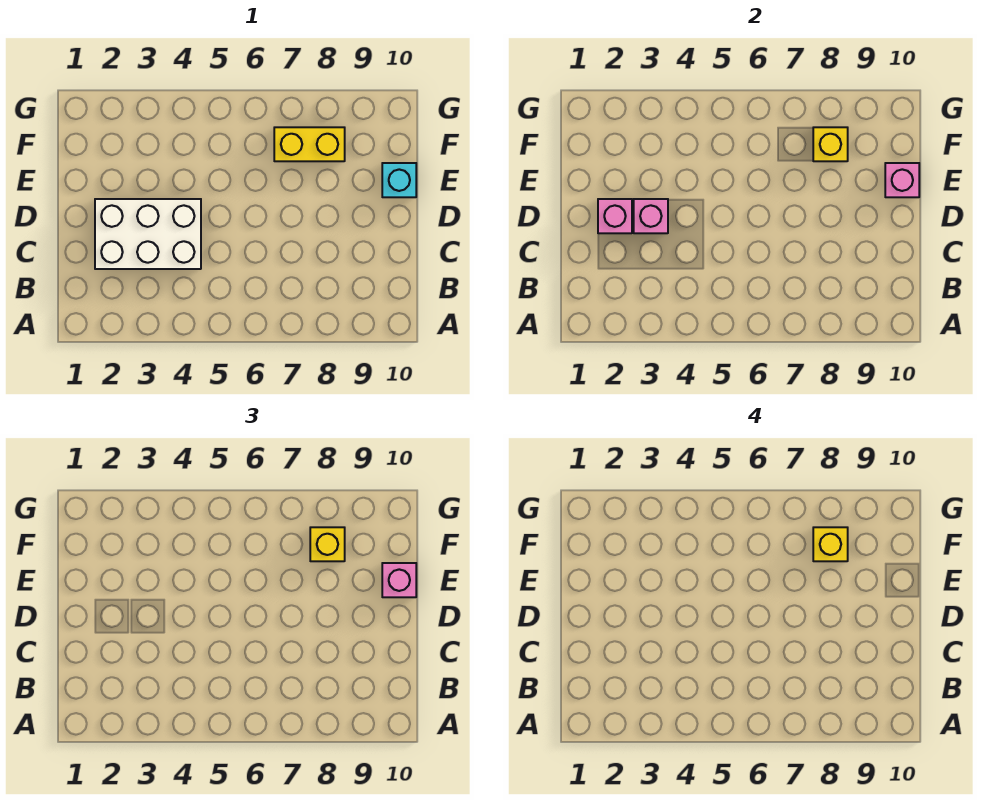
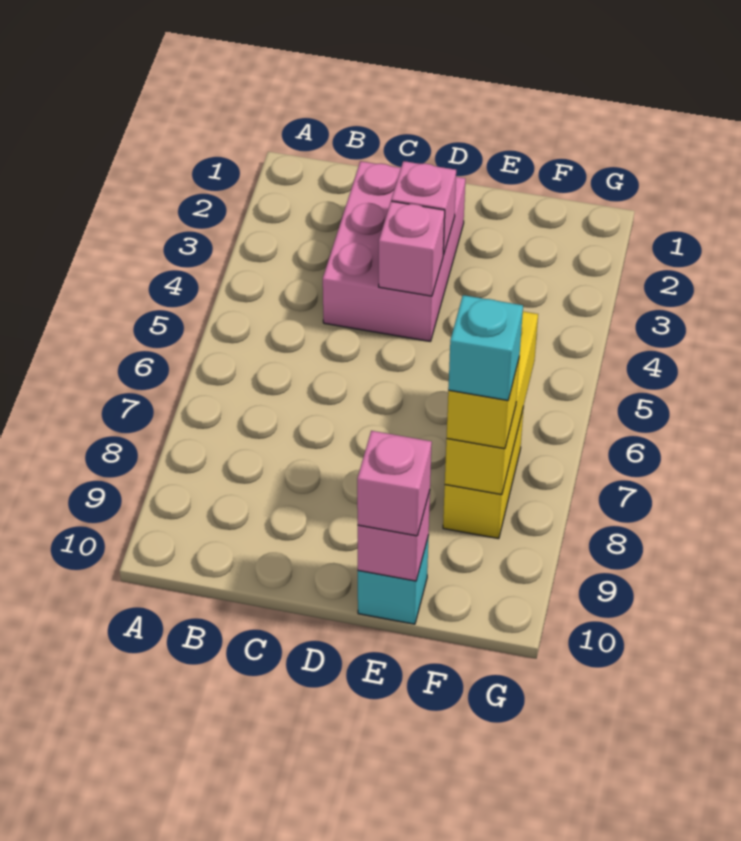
white brick C2:D4 level 1 -> pink brick C2:D4 level 1
pink brick D2 level 2 -> pink brick D4 level 2
yellow brick F8 level 2 -> yellow brick F6:F8 level 2
yellow brick F8 level 4 -> cyan brick F8 level 4

